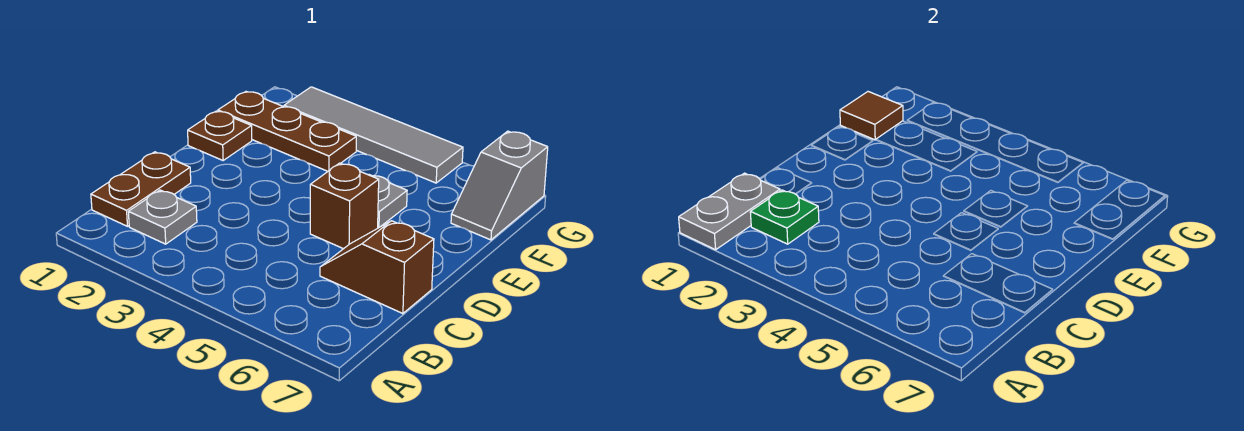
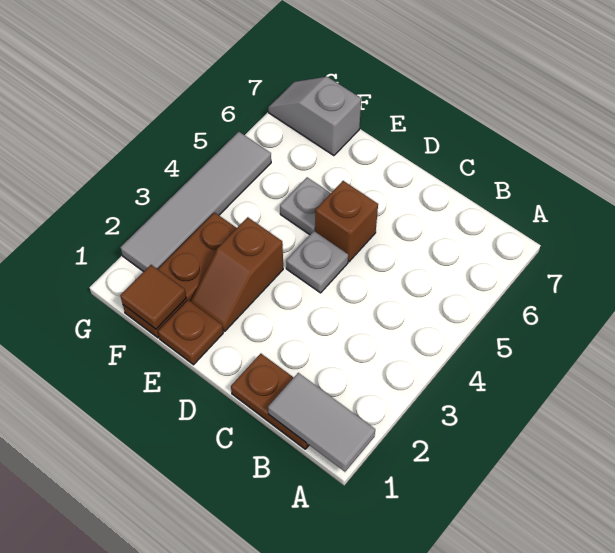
grey plate A1:B1 level 2 -> grey tile A1:B1 level 2
grey plate B2 level 1 -> grey plate D4 level 1
green plate B2 level 2 -> none
brown slope C6:C7 level 1 top 7 -> brown slope E2:E3 level 1 top 3
grey slope F7:G7 level 1 top G -> grey slope F7:G7 level 1 top F

